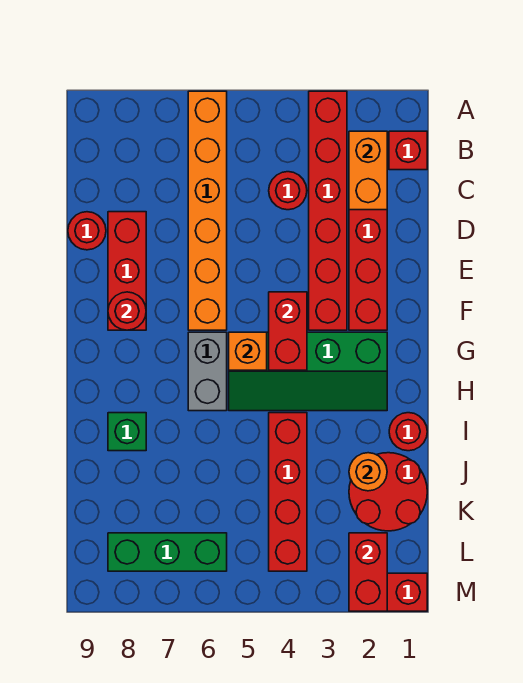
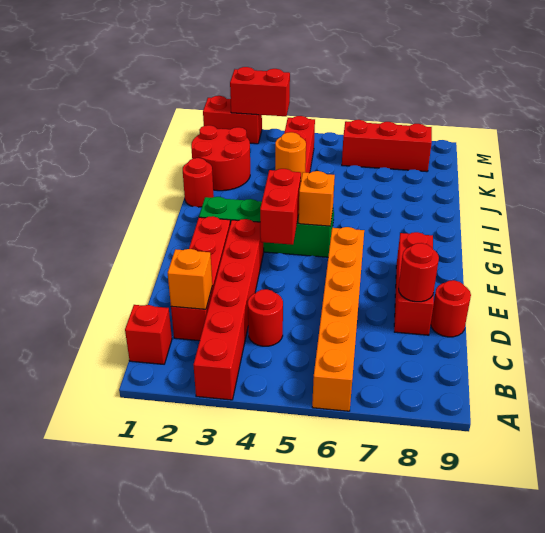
orange brick B2:C2 level 2 -> orange brick C2 level 2
red round brick F8 level 2 -> red round brick D8 level 2
grey brick G6:H6 level 1 -> none
green brick I8 level 1 -> none
orange round brick J2 level 2 -> orange round brick I4 level 2
red brick L2:M2 level 2 -> red brick M2:M3 level 2
green brick L6:L8 level 1 -> red brick L6:L8 level 1

